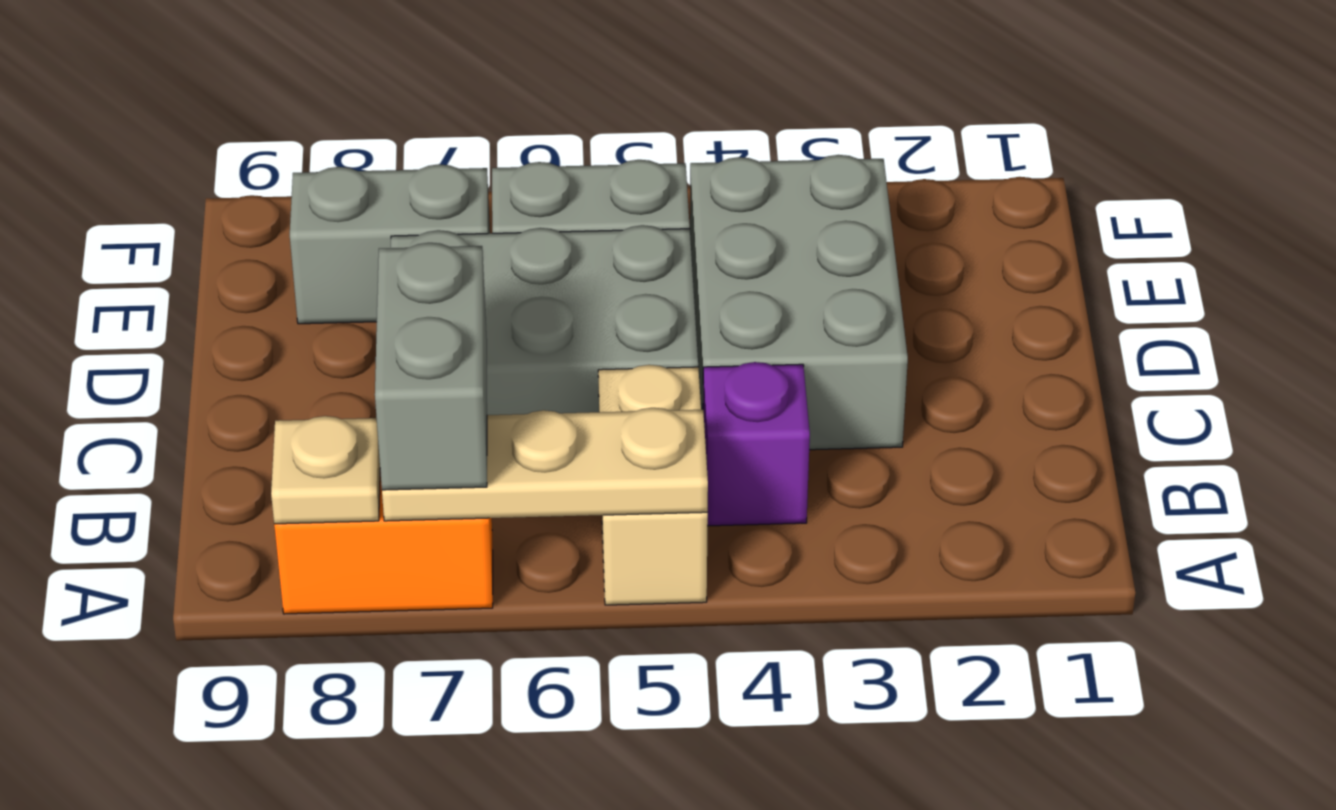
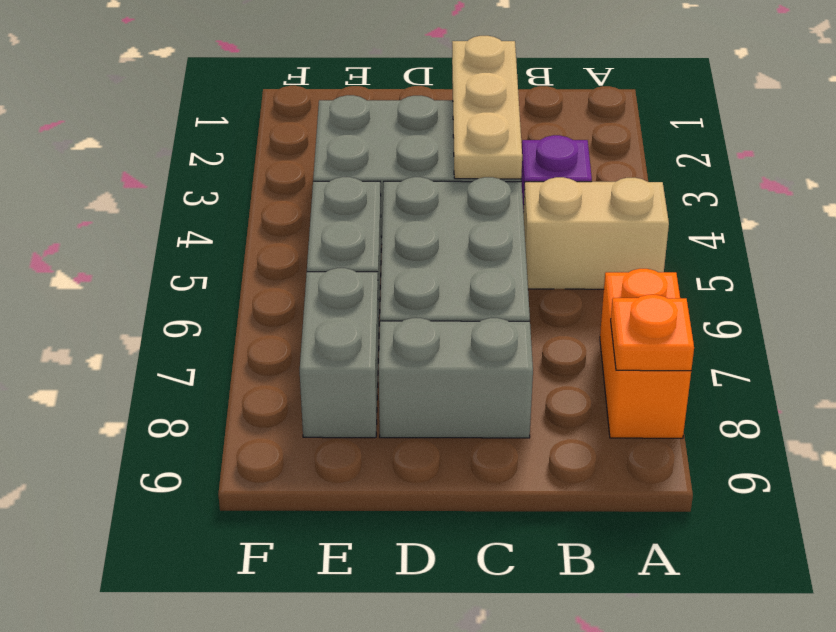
tan plate A5:A7 level 2 -> tan plate C2:C4 level 2
grey brick A7:B7 level 3 -> grey brick C8:D8 level 1
tan plate A8 level 2 -> orange plate A8 level 2

